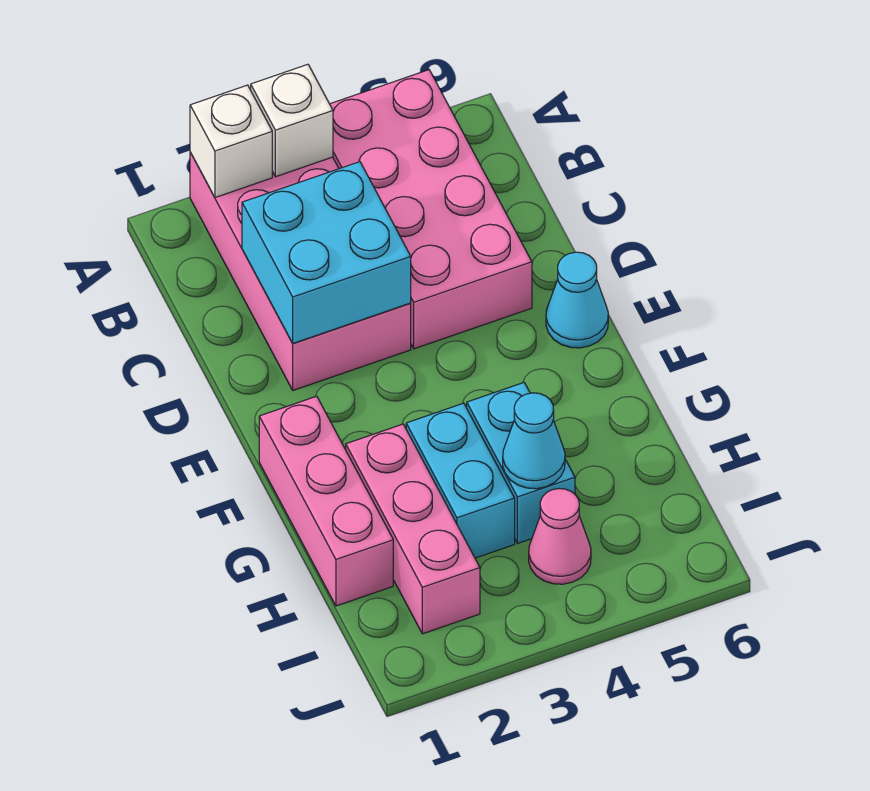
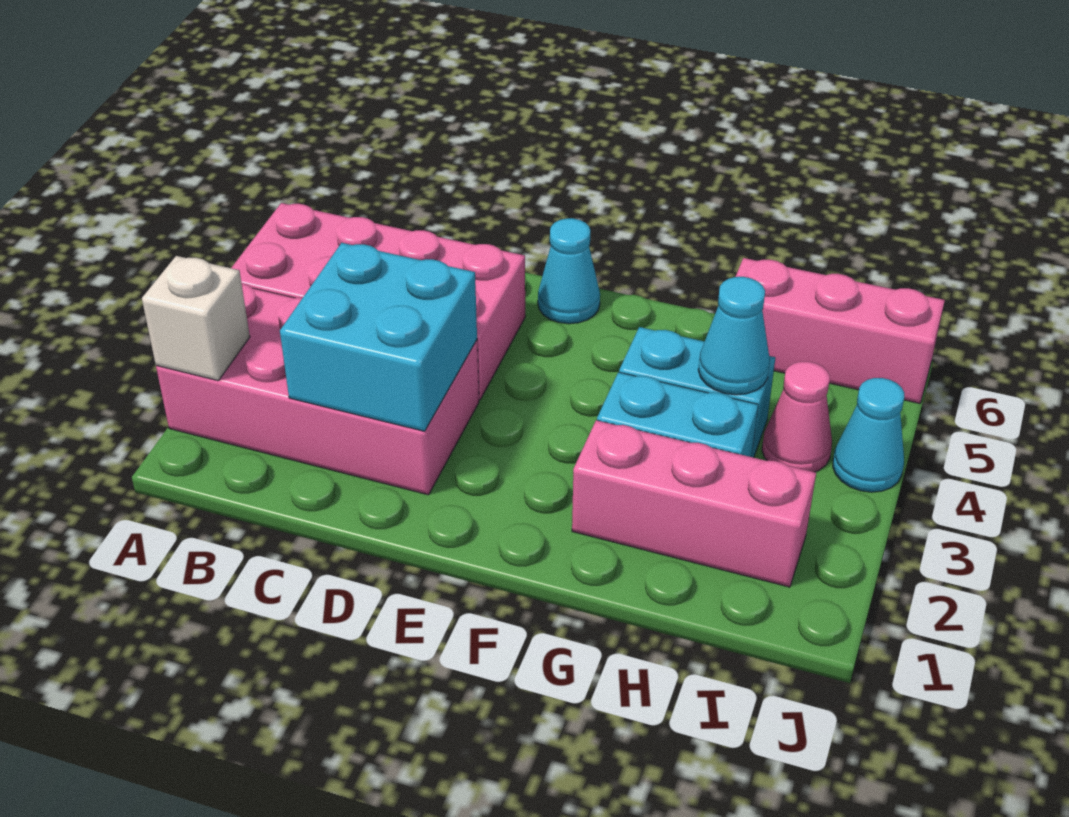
white brick A3 level 2 -> none
pink brick F1:H1 level 1 -> pink brick H6:J6 level 1
none -> cyan cone J4 level 1

